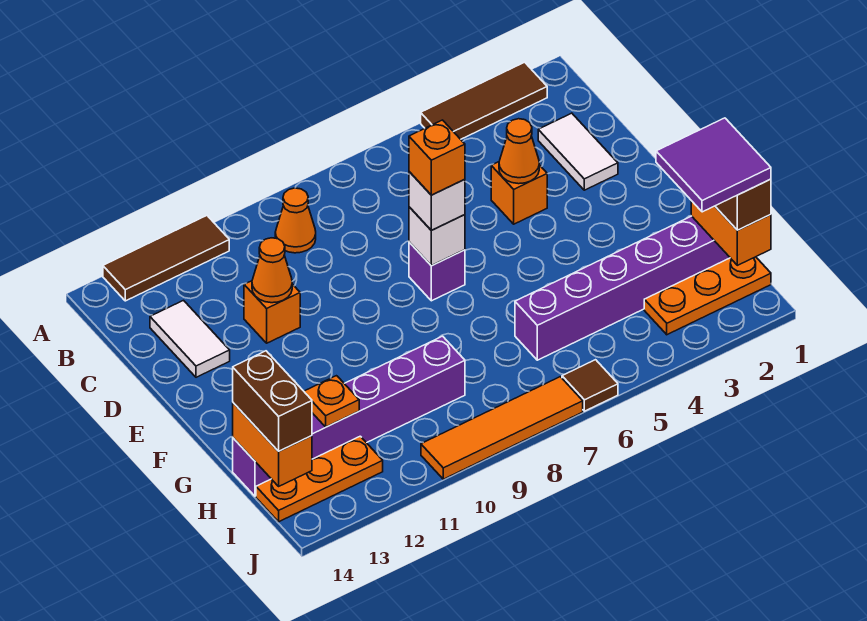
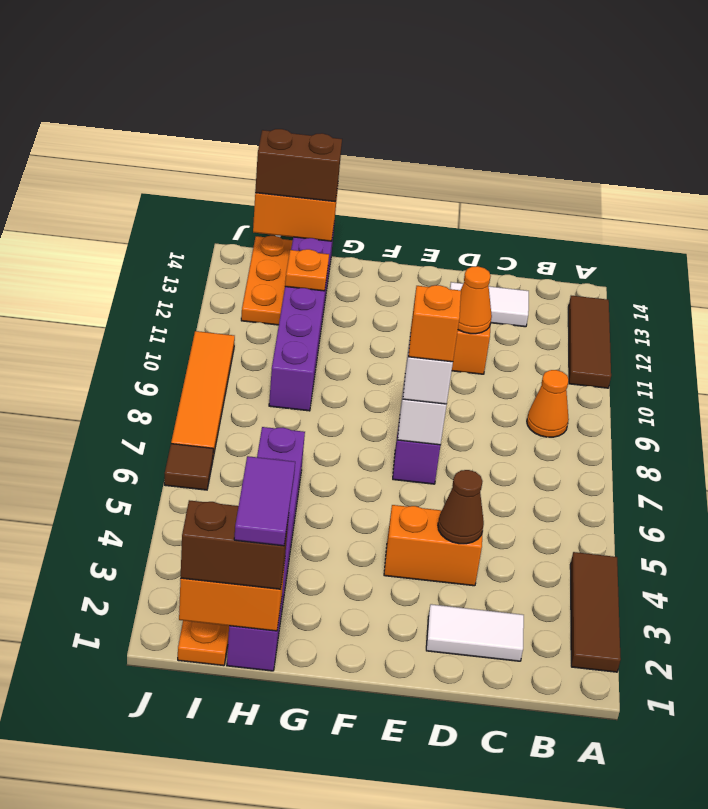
orange brick D4 level 1 -> orange brick D4:E4 level 1
orange cone D4 level 2 -> brown cone D4 level 2
purple tile H1:I2 level 4 -> purple tile H1:H2 level 4

